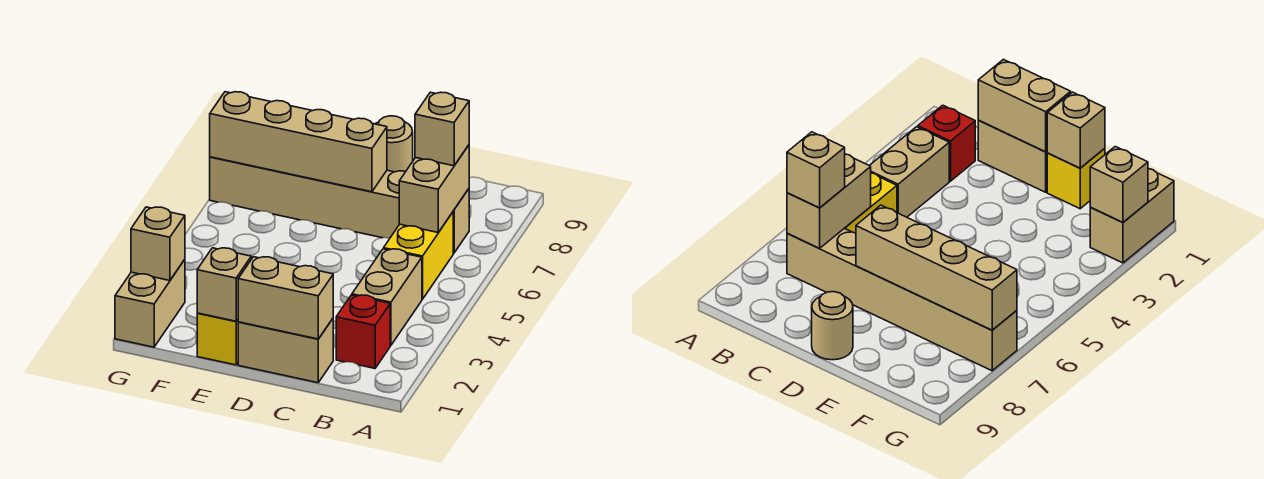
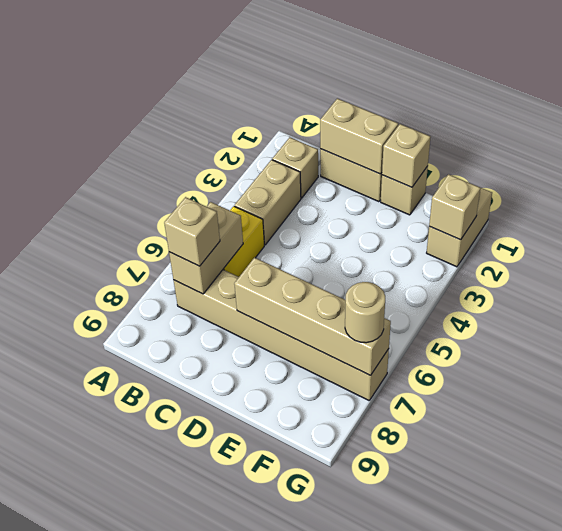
red brick B2 level 1 -> tan brick B2 level 1
tan round brick D9 level 1 -> tan round brick G7 level 3
yellow brick E1 level 1 -> tan brick E1 level 1

